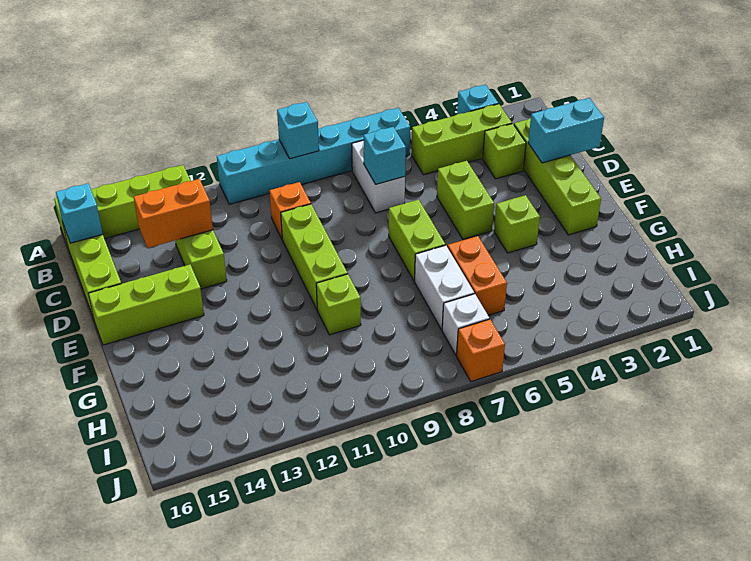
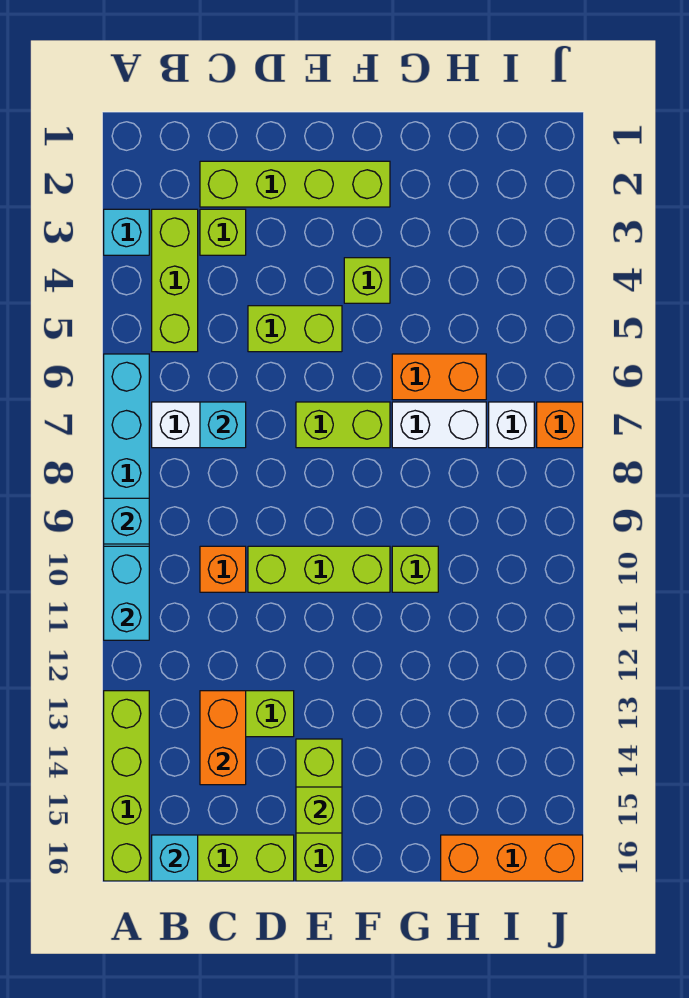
cyan brick D1:D2 level 2 -> cyan brick A10:A11 level 2
none -> lime brick E15 level 2
none -> orange brick H16:J16 level 1

